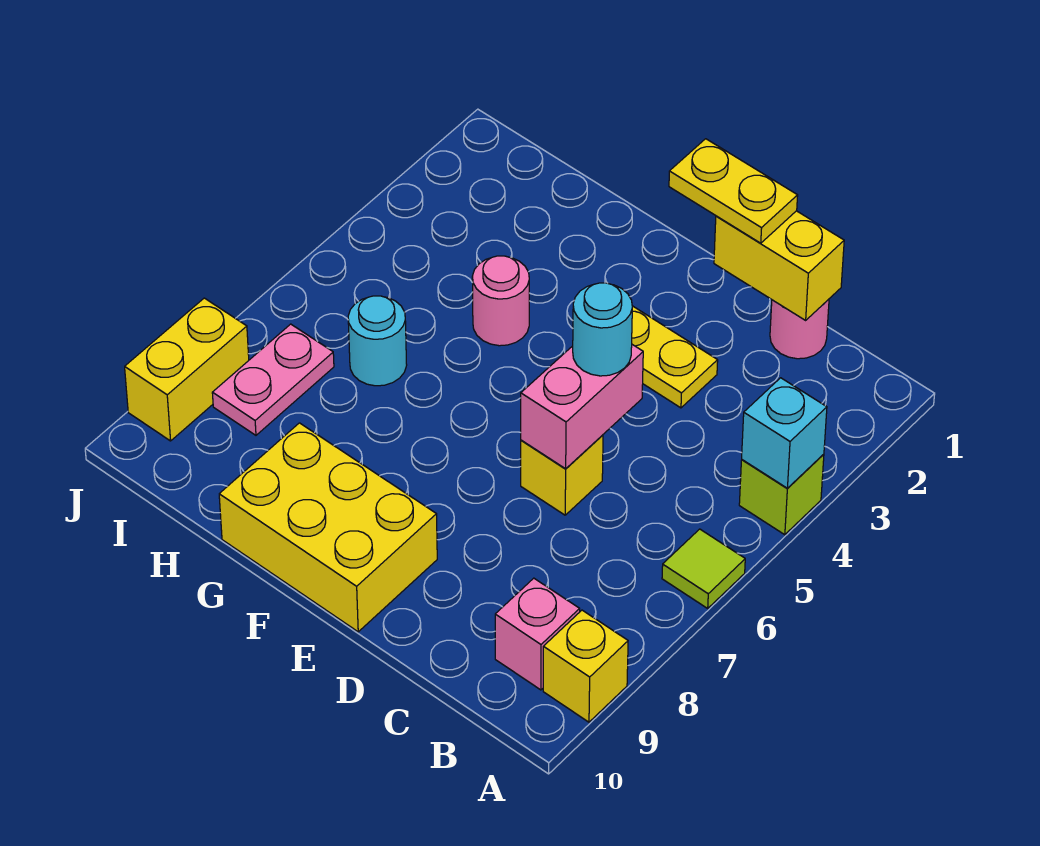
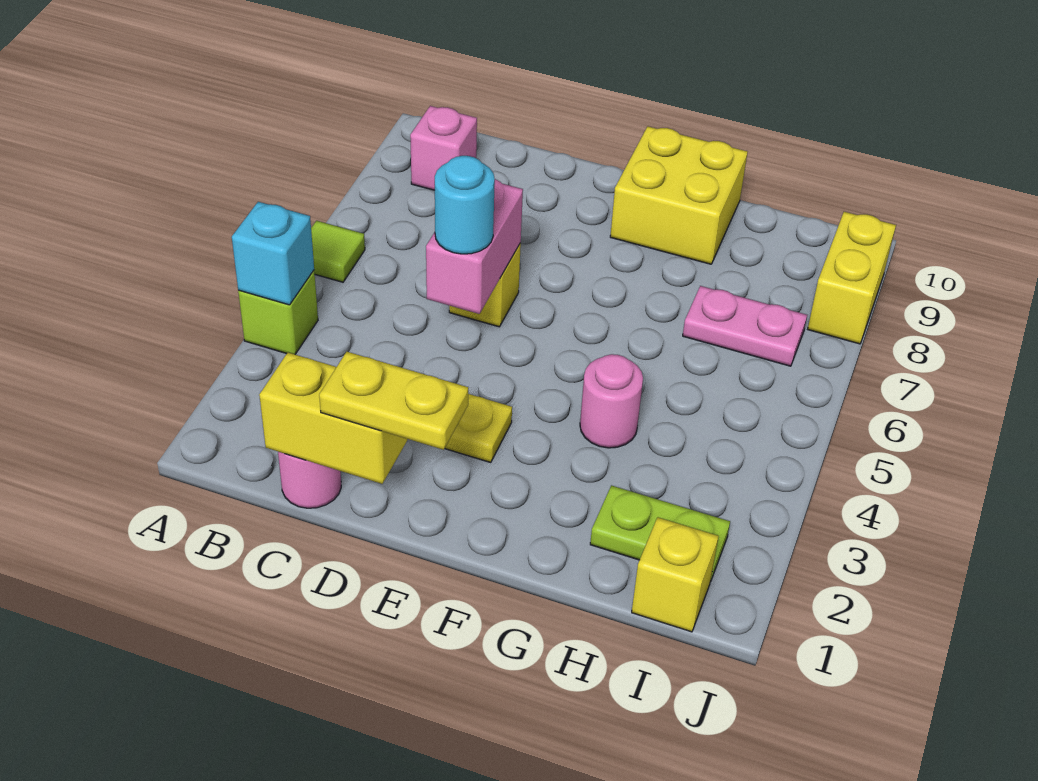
yellow brick A9 level 1 -> yellow brick I1 level 1
yellow brick E9:G10 level 1 -> yellow brick F9:G10 level 1
none -> lime plate H2:I2 level 1
cyan round brick H6 level 1 -> none
pink plate I7:I8 level 1 -> pink plate H7:I7 level 1

